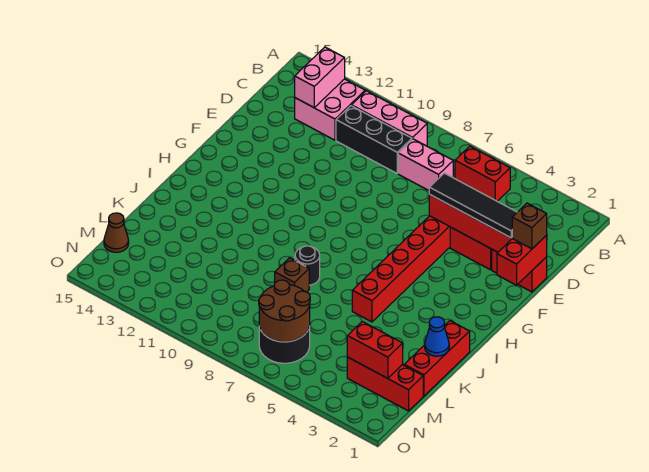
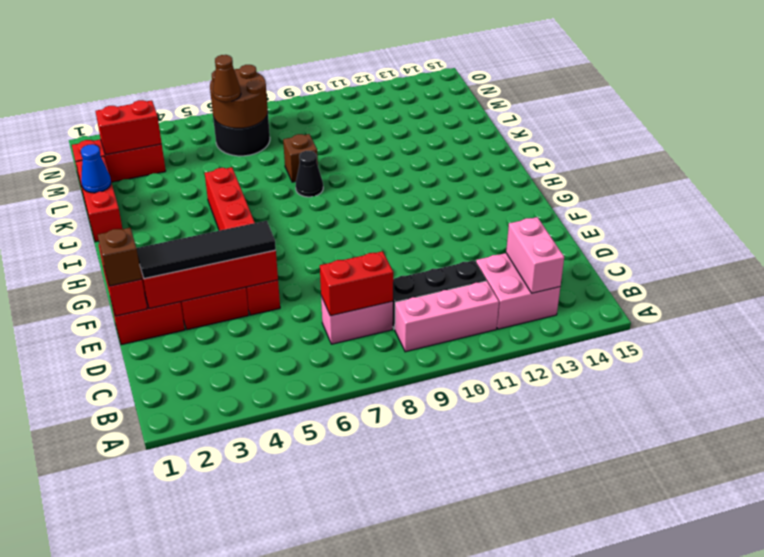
red brick B5:B6 level 1 -> red brick C7:C8 level 2
black round brick J8 level 1 -> black cone J8 level 1
brown cone M15 level 1 -> brown cone M6 level 3

